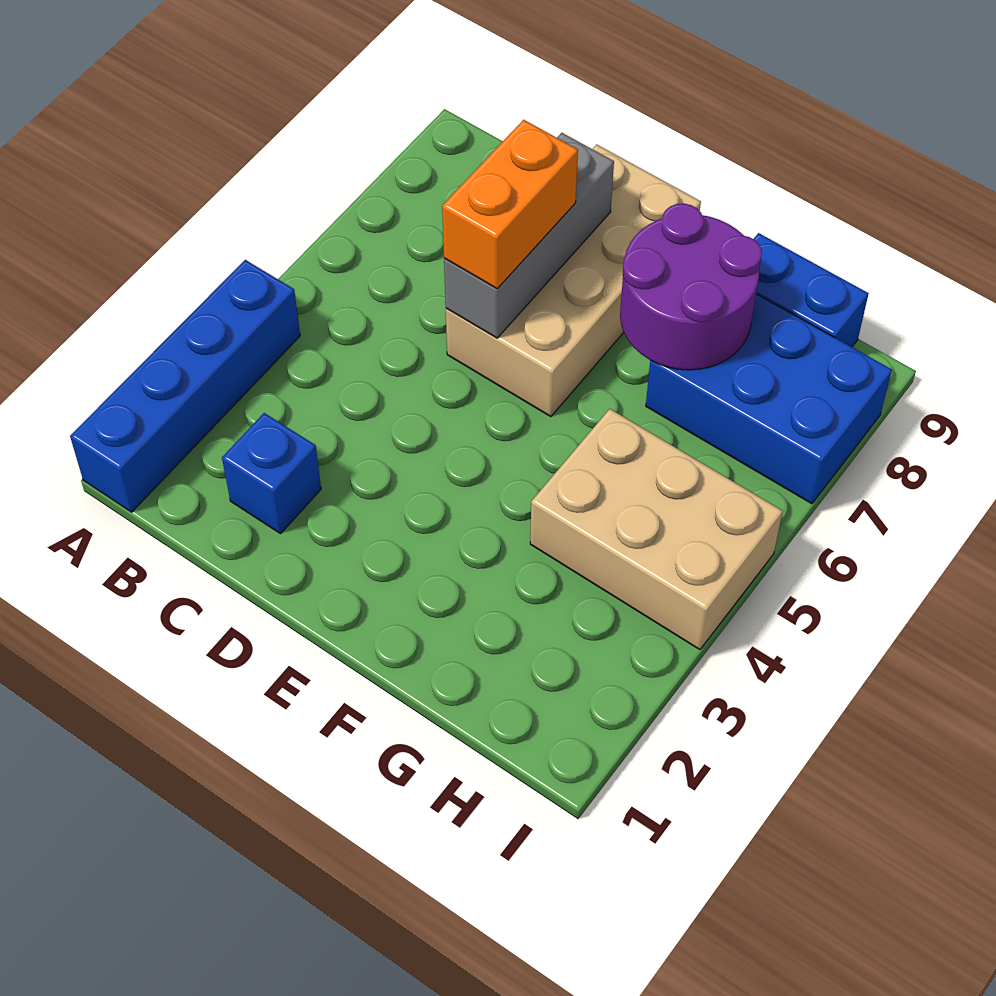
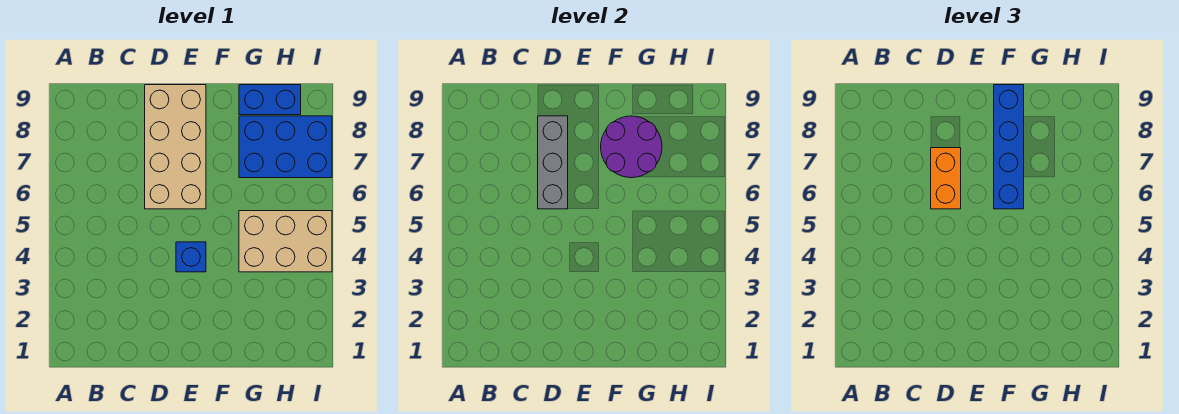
blue brick A1:A4 level 1 -> blue brick F6:F9 level 3
blue brick C2 level 1 -> blue brick E4 level 1

